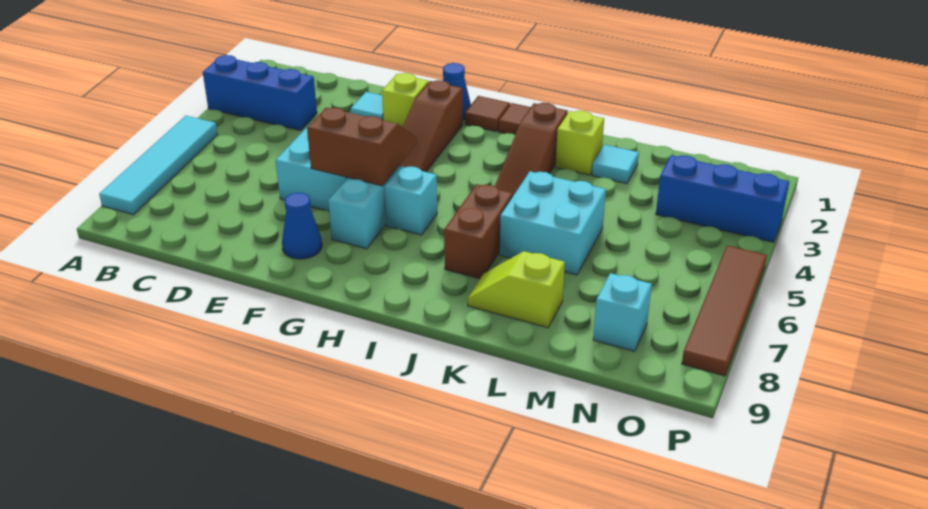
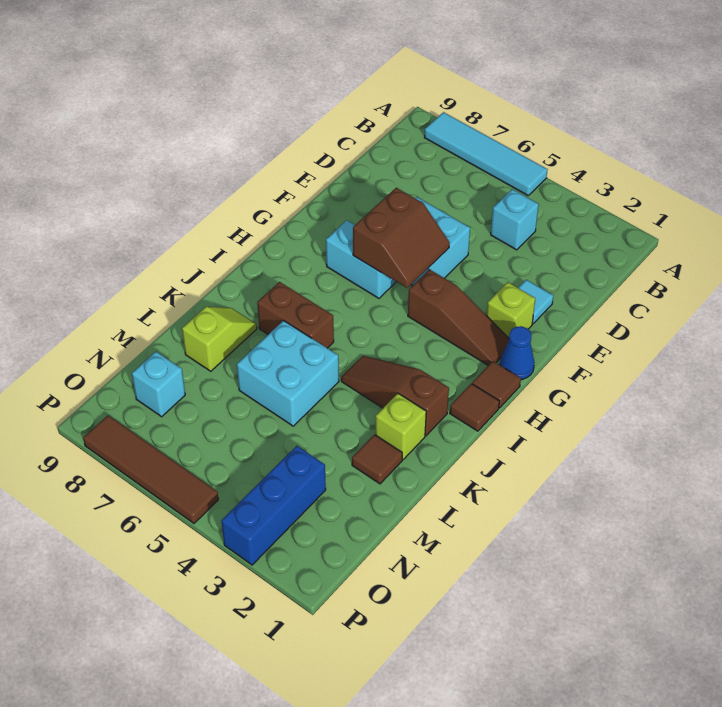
blue brick A3:C3 level 1 -> none
blue cone F8 level 1 -> none
brown slope G2:G4 level 1 top 2 -> brown slope G2:G4 level 1 top 4
cyan brick H6 level 1 -> cyan brick C4 level 1
cyan tile L2 level 1 -> brown tile L2 level 1

